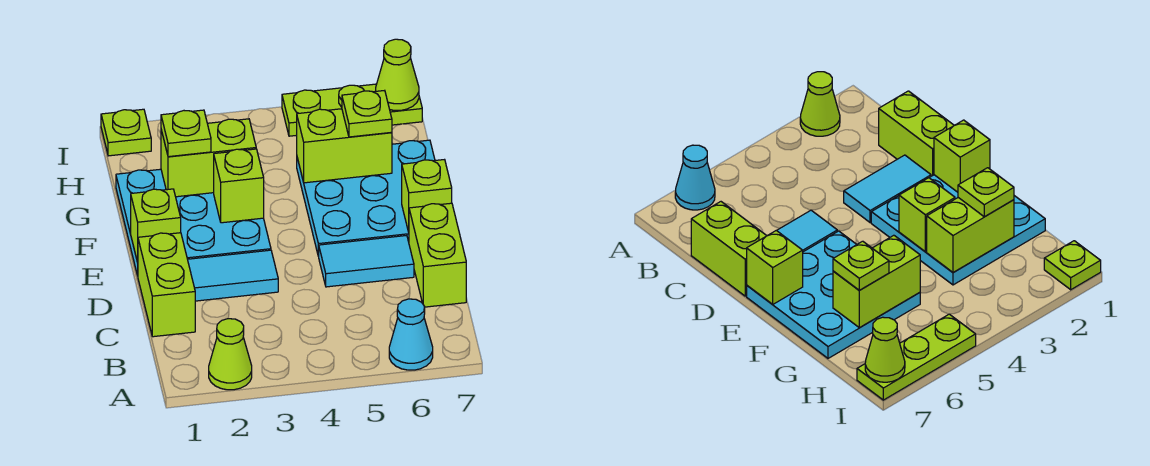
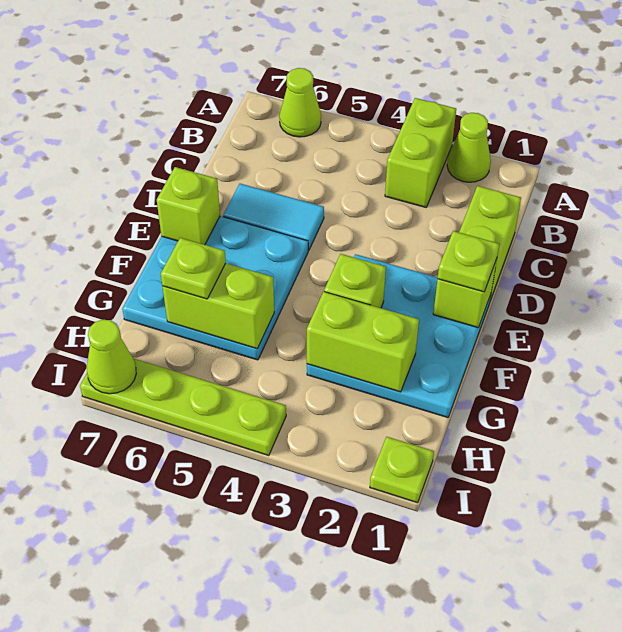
cyan cone A6 level 1 -> lime cone A6 level 1
lime brick C7:D7 level 1 -> lime brick A3:B3 level 1
cyan tile D2:D3 level 1 -> none
lime plate G2 level 3 -> lime plate E1 level 3
lime plate I5:I7 level 1 -> lime plate I4:I7 level 1

